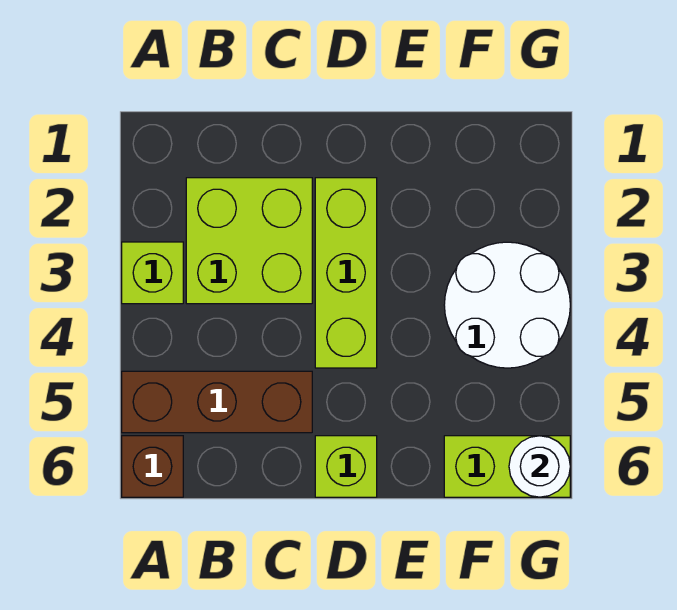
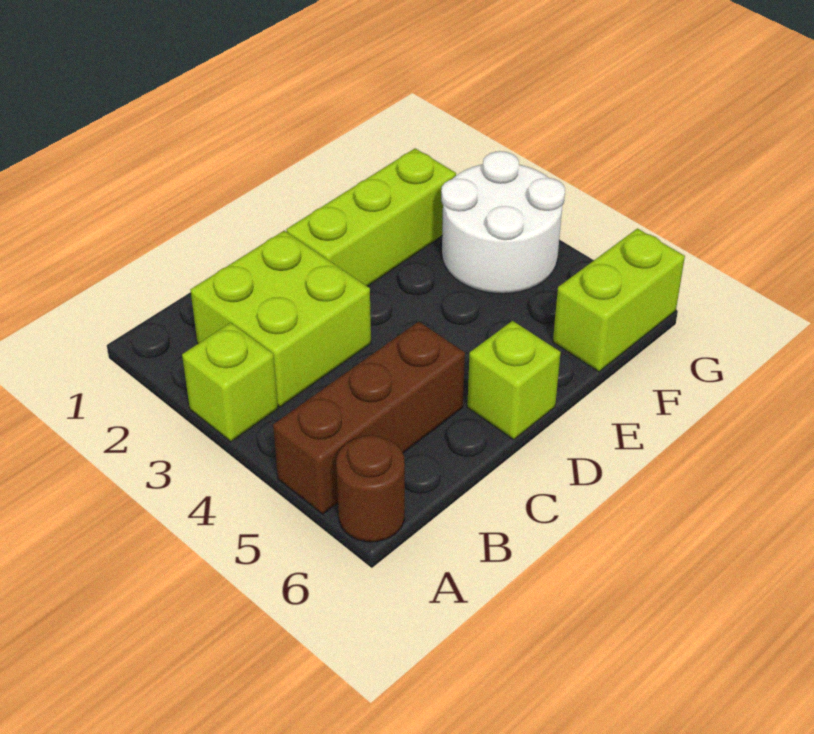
brown brick A6 level 1 -> brown round brick A6 level 1
lime brick D2:D4 level 1 -> lime brick D2:F2 level 1
white round brick G6 level 2 -> none

